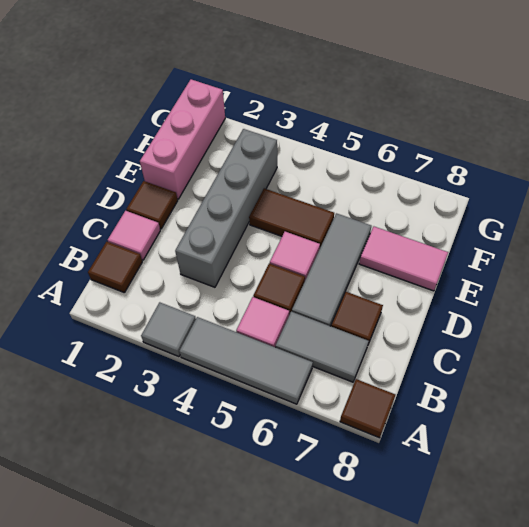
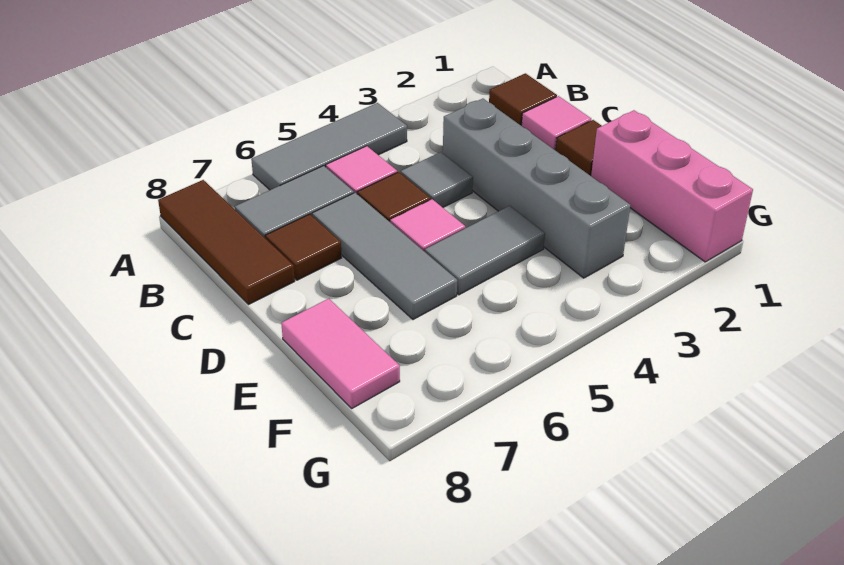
grey tile A3 level 1 -> grey tile C4 level 1
brown tile A8 level 1 -> brown tile A8:C8 level 1
brown tile E4:E5 level 1 -> grey tile E4:E5 level 1
pink tile E7:E8 level 1 -> pink tile E8:F8 level 1

